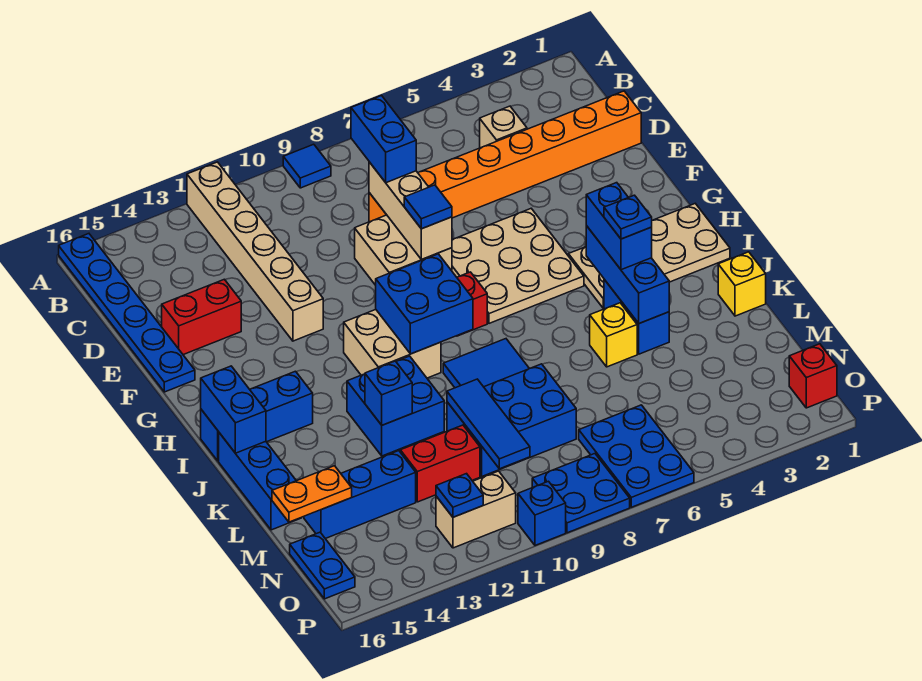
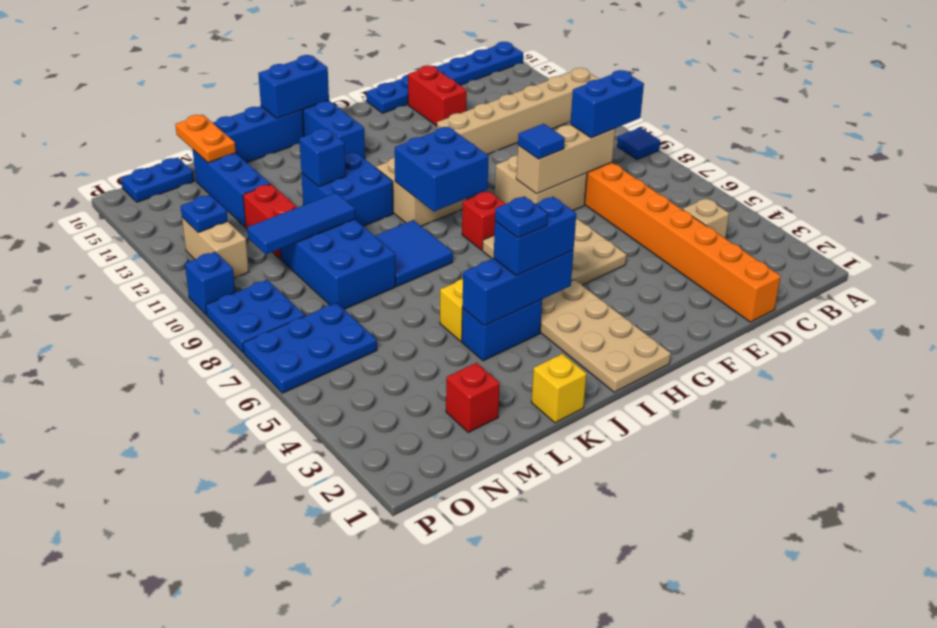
red brick O1 level 1 -> red brick M2 level 1

